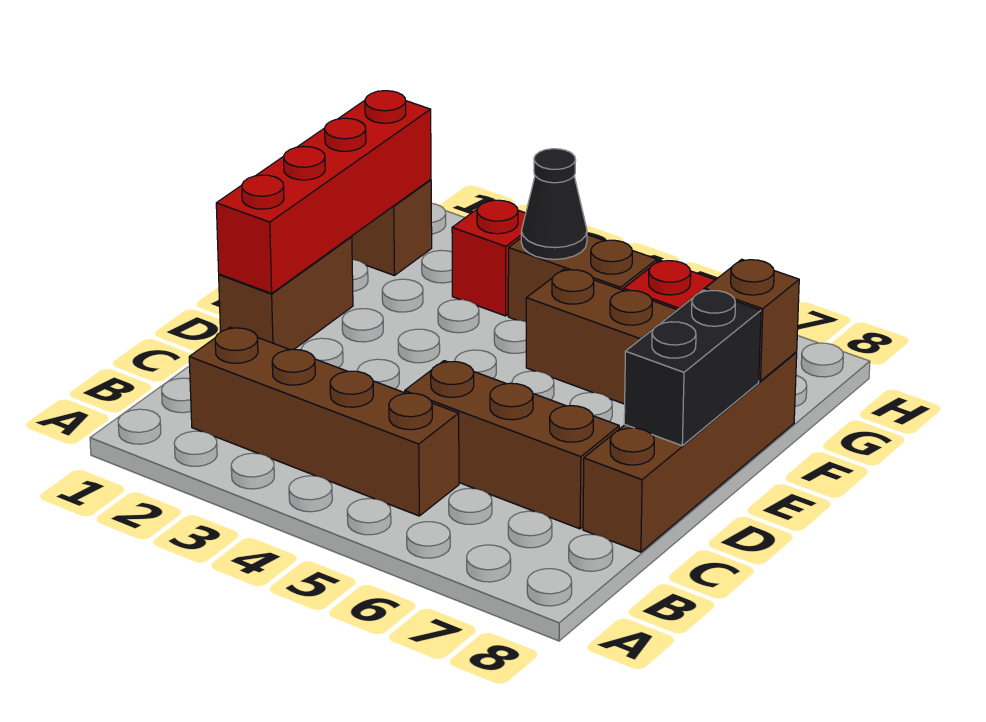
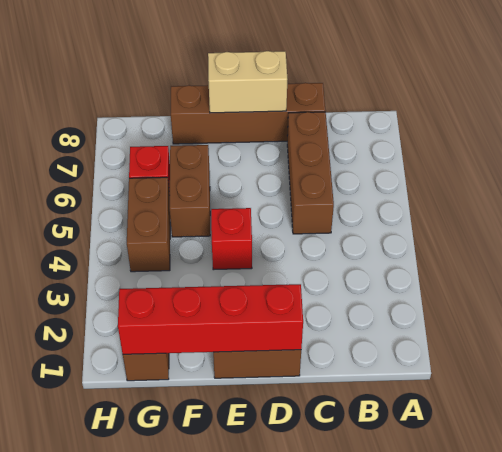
brown brick B2:B5 level 1 -> none
black brick D8:E8 level 2 -> tan brick D8:E8 level 2
brown brick F8 level 2 -> none
red brick G3 level 1 -> red brick E4 level 1
black cone G4 level 2 -> none

